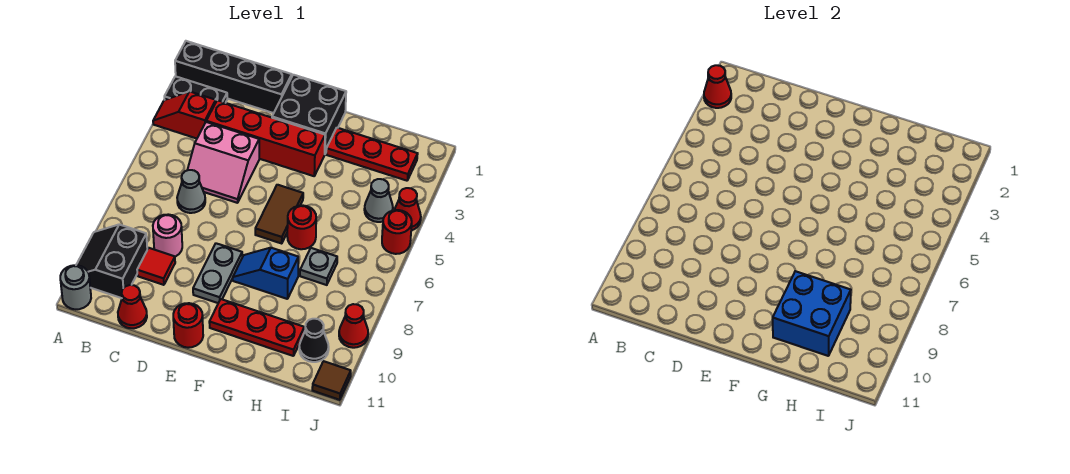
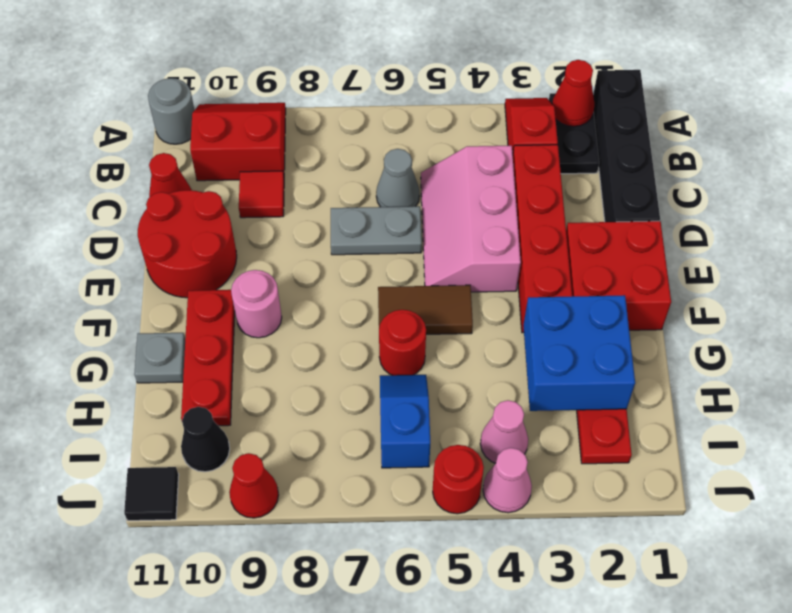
black slope A9:B10 level 1 top B -> red slope A9:B10 level 1 top B
pink slope C4:D5 level 1 top 4 -> pink slope C4:E5 level 1 top 4
pink round brick C8 level 1 -> pink round brick F9 level 1
black brick E1:F2 level 1 -> red brick E1:F2 level 1
grey plate E8:E9 level 1 -> grey plate D6:D7 level 1
red round brick E11 level 1 -> red round brick D10:E11 level 1
blue slope F8:G8 level 1 top G -> blue slope H6:I6 level 1 top I
blue brick G9:H10 level 2 -> blue brick G2:H3 level 2
grey plate H7 level 1 -> grey plate G11 level 1
grey cone I4 level 1 -> pink cone I4 level 1
red cone J4 level 1 -> pink cone J4 level 1
brown tile J11 level 1 -> black tile J11 level 1

